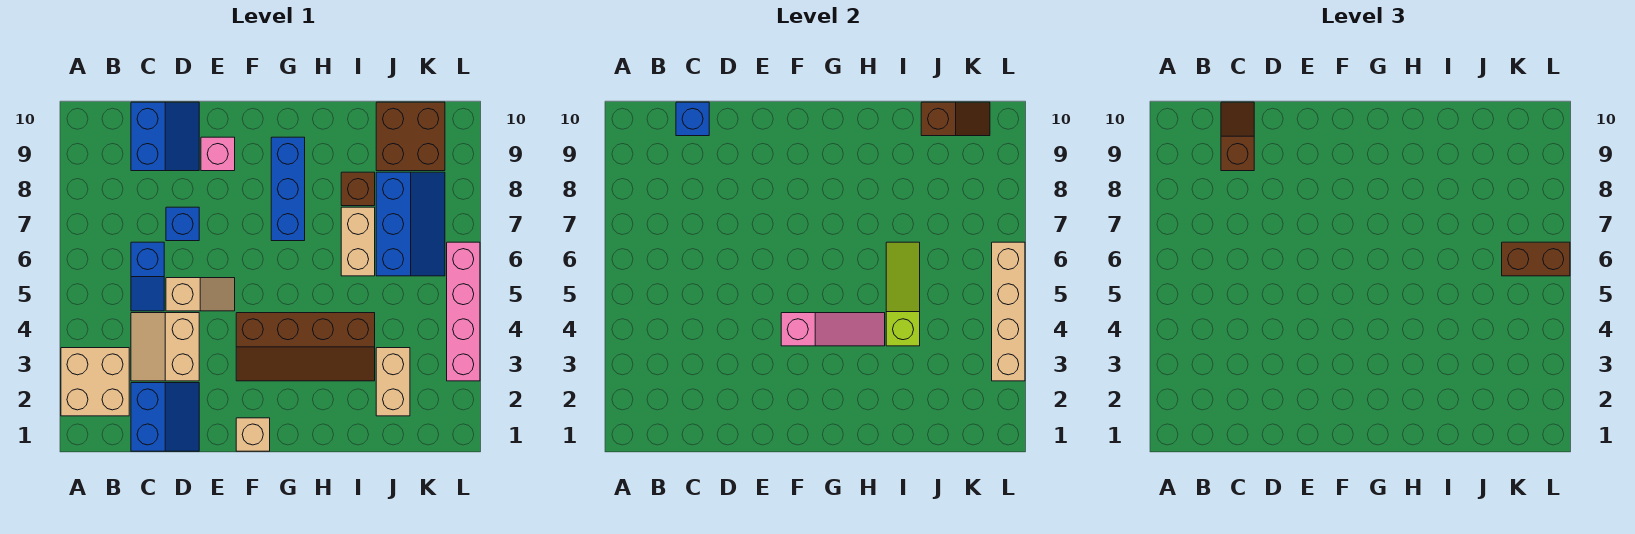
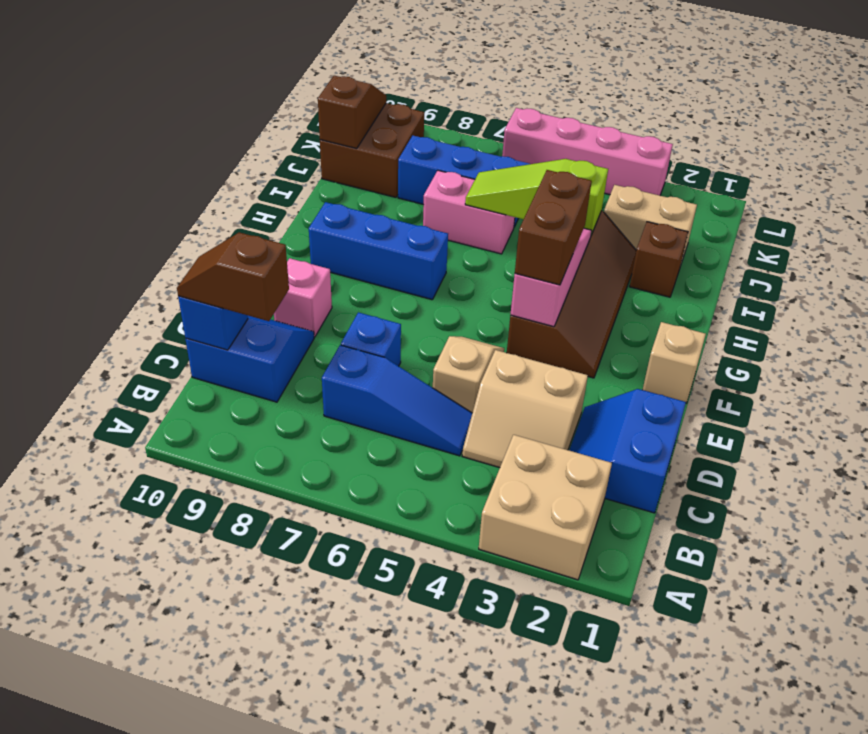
blue slope C1:D2 level 1 top C -> blue slope C1:D2 level 1 top 1
blue slope C5:C6 level 1 top 6 -> blue slope C5:C7 level 1 top 7
tan brick I6:I7 level 1 -> pink brick I6:I7 level 1
brown brick I8 level 1 -> brown brick I2 level 1
brown brick K6:L6 level 3 -> brown brick F4:G4 level 3
tan brick L3:L6 level 2 -> none

